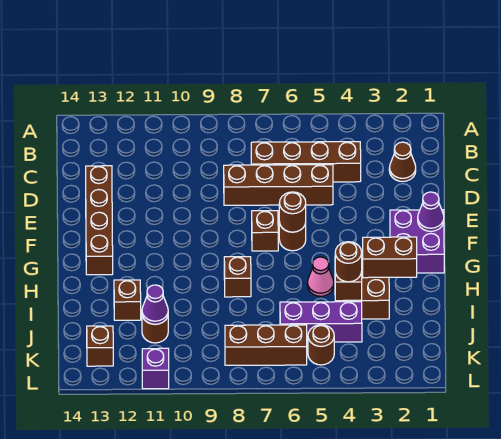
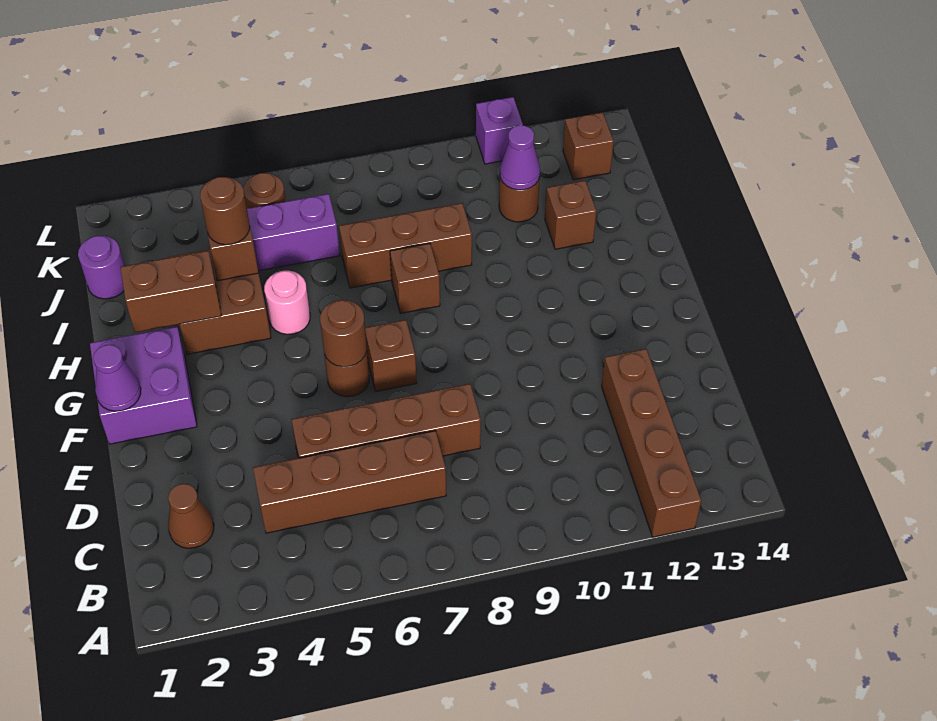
brown brick D13:G13 level 1 -> brown brick A12:D12 level 1
pink cone H5 level 1 -> pink round brick H5 level 1
none -> purple round brick J1 level 1
brown brick K6:K8 level 1 -> brown brick I7:I9 level 1

